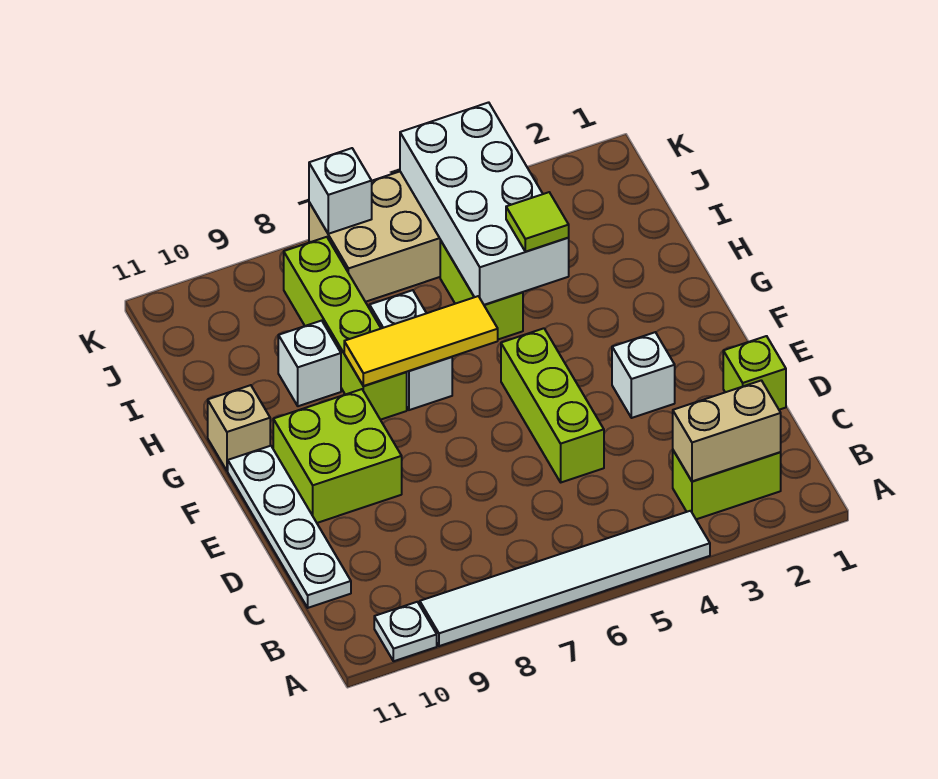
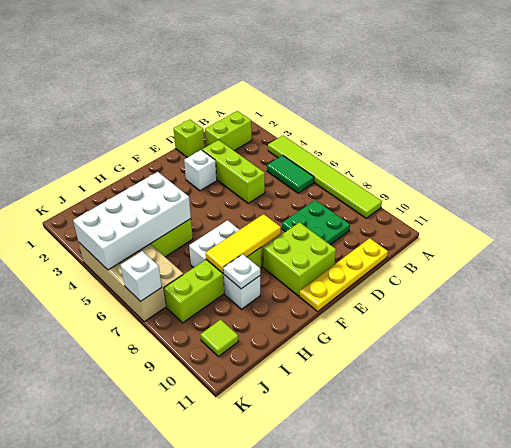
white tile A4:A9 level 1 -> lime tile A4:A9 level 1
white plate A10 level 1 -> white plate H9 level 2
lime brick B2:B3 level 1 -> lime brick B2:C2 level 1
tan brick B2:B3 level 2 -> none
none -> green tile B5:B6 level 1
none -> green plate C8:D9 level 1
white plate C11:F11 level 1 -> yellow plate C11:F11 level 1
lime brick D5:F5 level 1 -> lime brick D3:D5 level 1
yellow tile G6:G8 level 2 -> yellow tile F8:H8 level 2
tan brick G11 level 1 -> none
lime tile H4 level 3 -> lime tile J10 level 1

